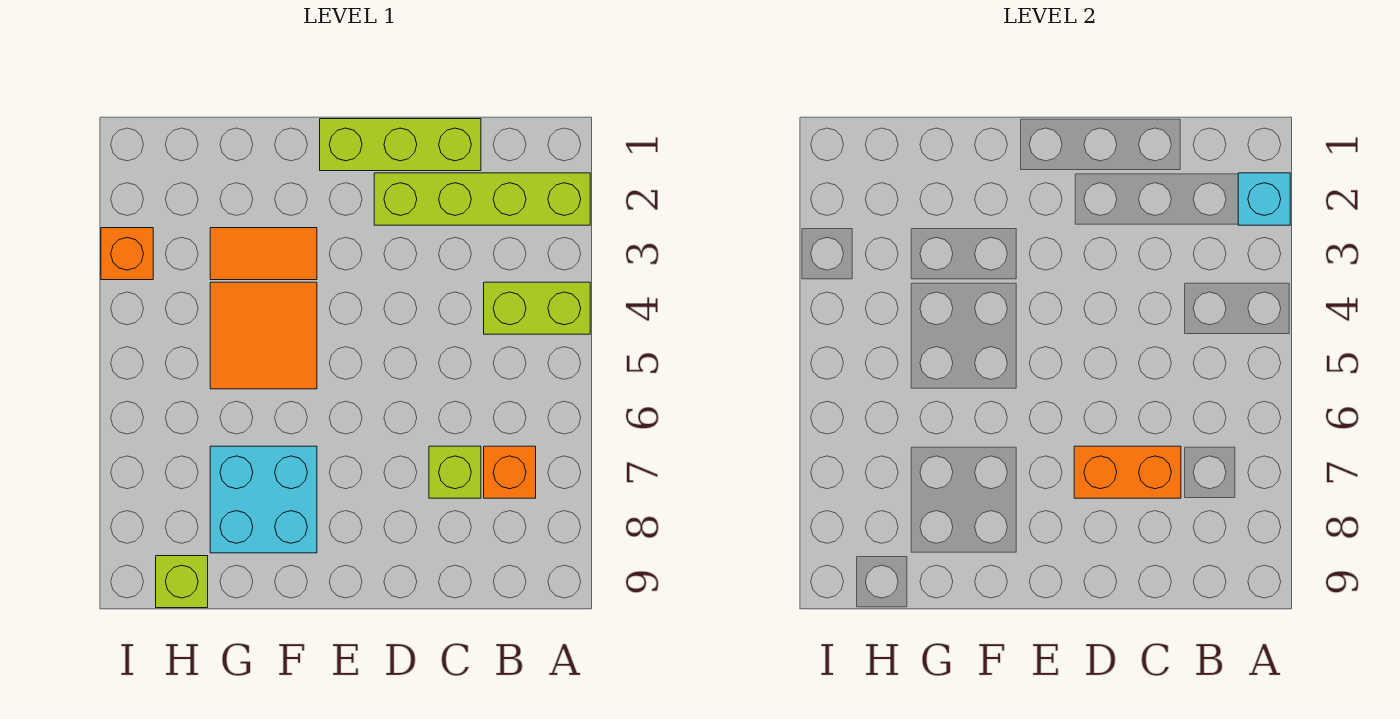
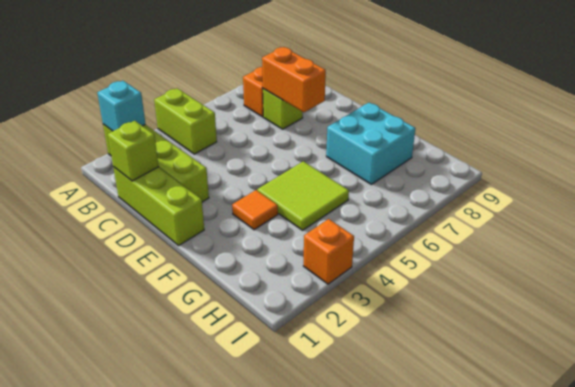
orange tile F3:G3 level 1 -> orange tile F3 level 1
orange tile F4:G5 level 1 -> lime tile F4:G5 level 1
lime brick H9 level 1 -> lime brick C1 level 2

